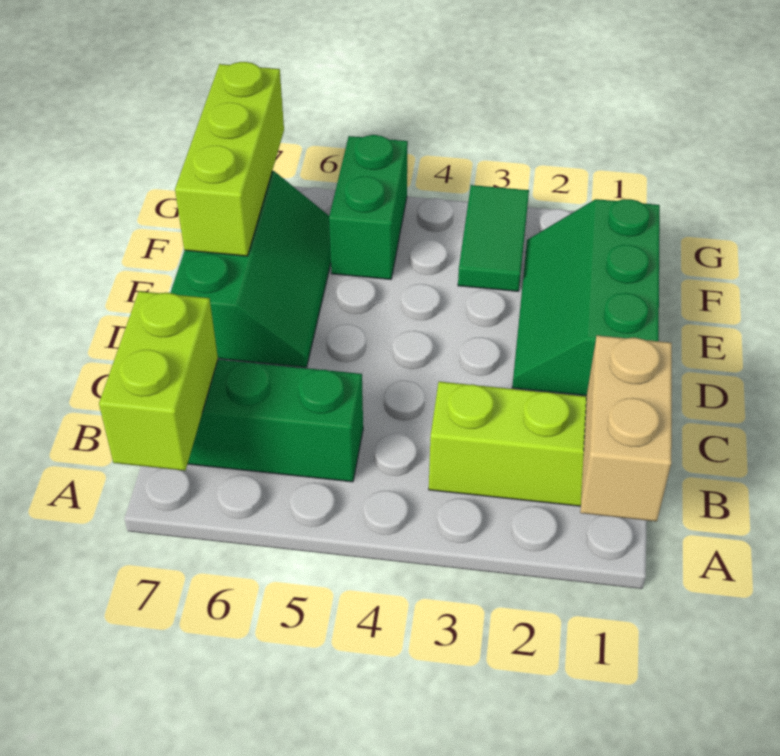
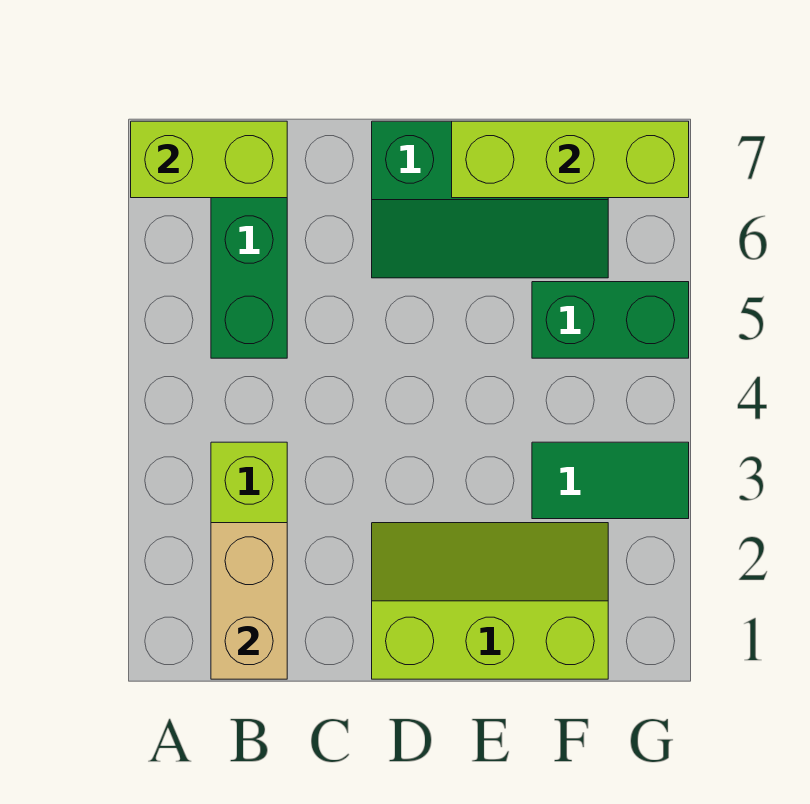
tan brick A1:B1 level 2 -> tan brick B1:B2 level 2
green slope D1:F2 level 1 top 1 -> lime slope D1:F2 level 1 top 1

